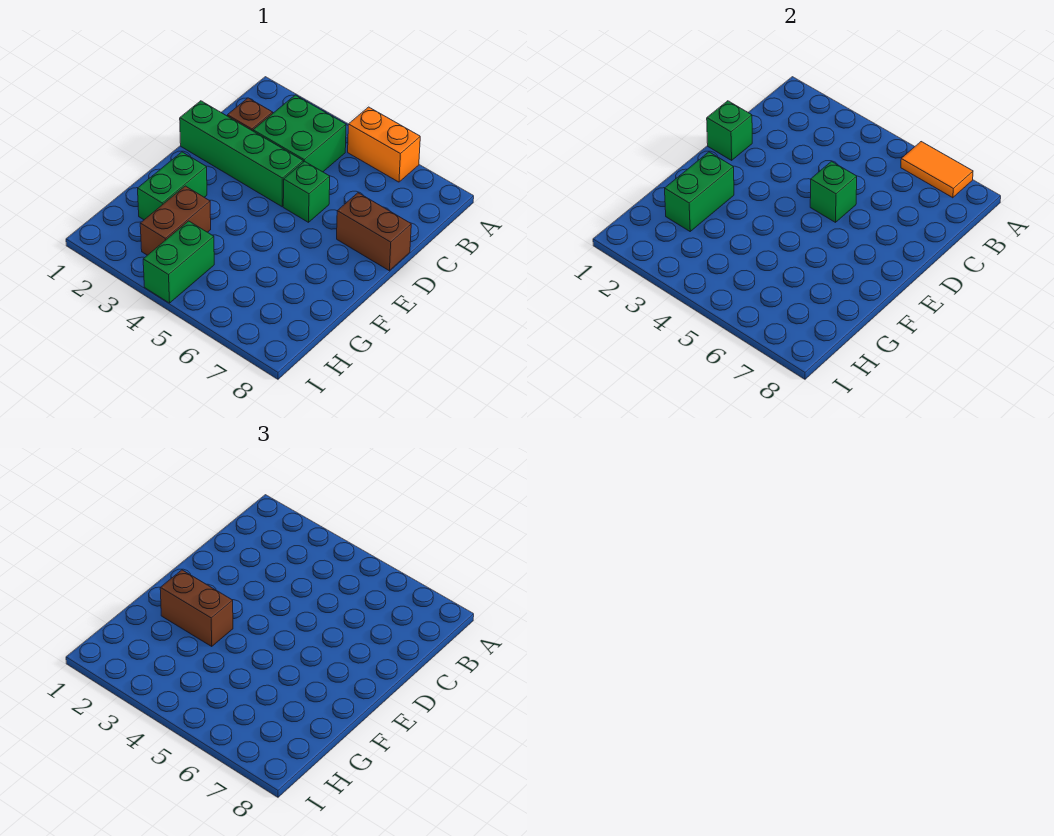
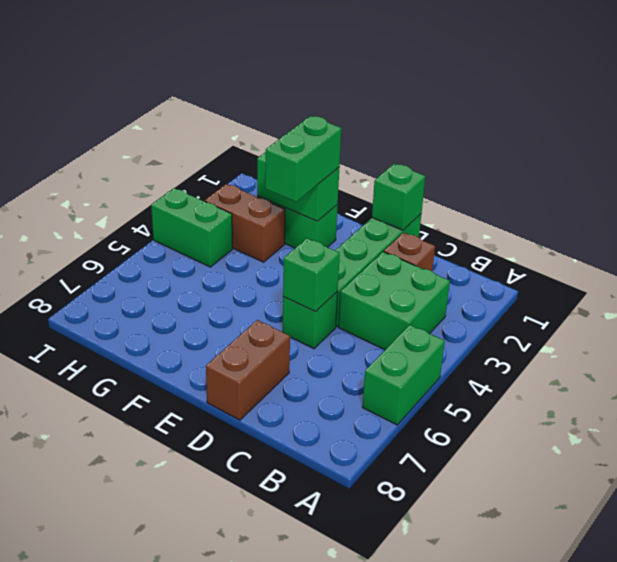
orange brick A5:A6 level 1 -> green brick A5:A6 level 1
orange tile A6:A7 level 2 -> none
brown brick F2:F3 level 3 -> green brick F2:F3 level 3

